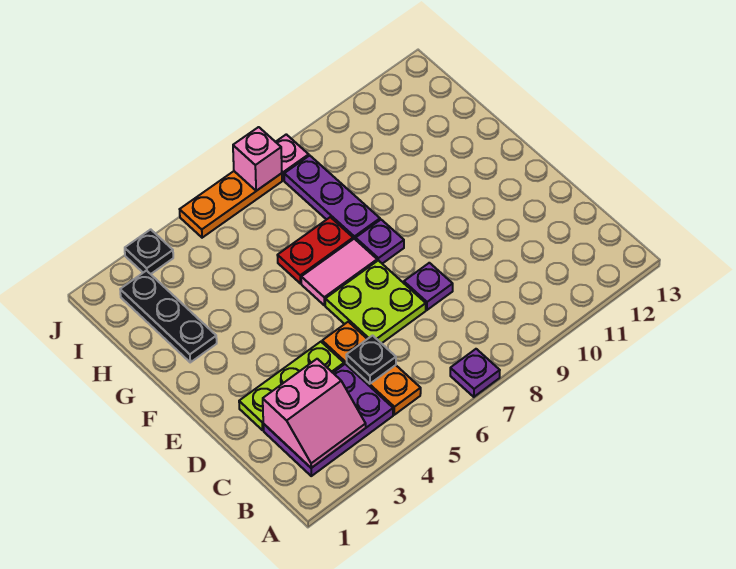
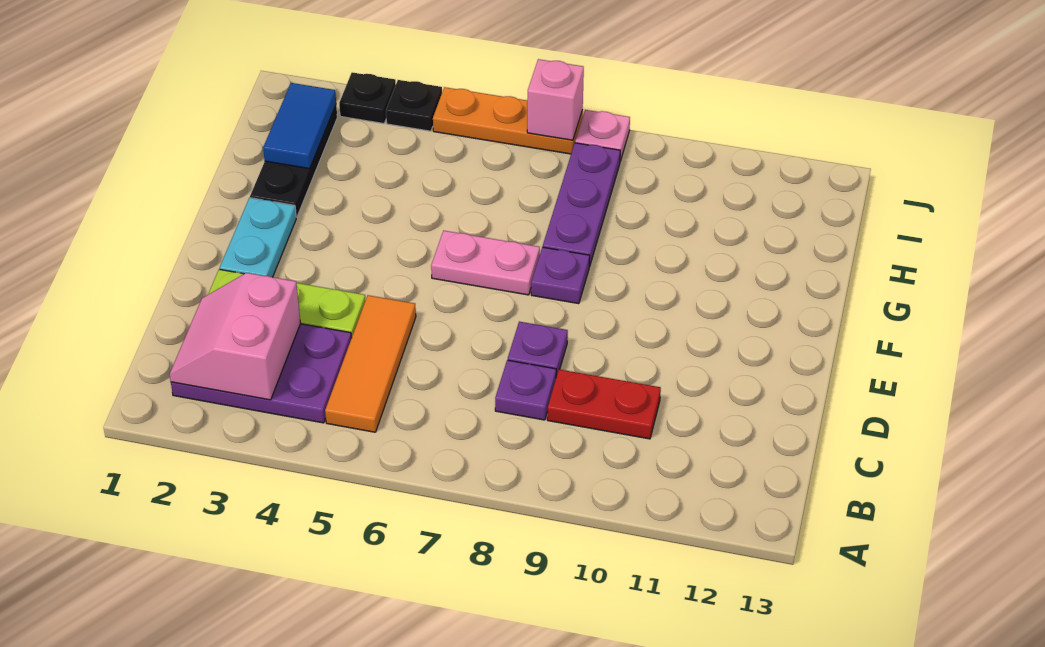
purple plate A7 level 1 -> purple plate C8 level 1
pink slope B2:C3 level 2 top C -> pink slope B2:C3 level 2 top 3
orange plate B5:D5 level 1 -> orange tile B5:D5 level 1
black plate C5 level 2 -> black plate J4 level 1
lime plate D6:E7 level 1 -> none
none -> cyan plate E2:F2 level 1
pink tile F6:F7 level 1 -> pink plate F6:F7 level 1
red plate G6:G7 level 1 -> red plate C9:C10 level 1
none -> blue tile H2:I2 level 2

